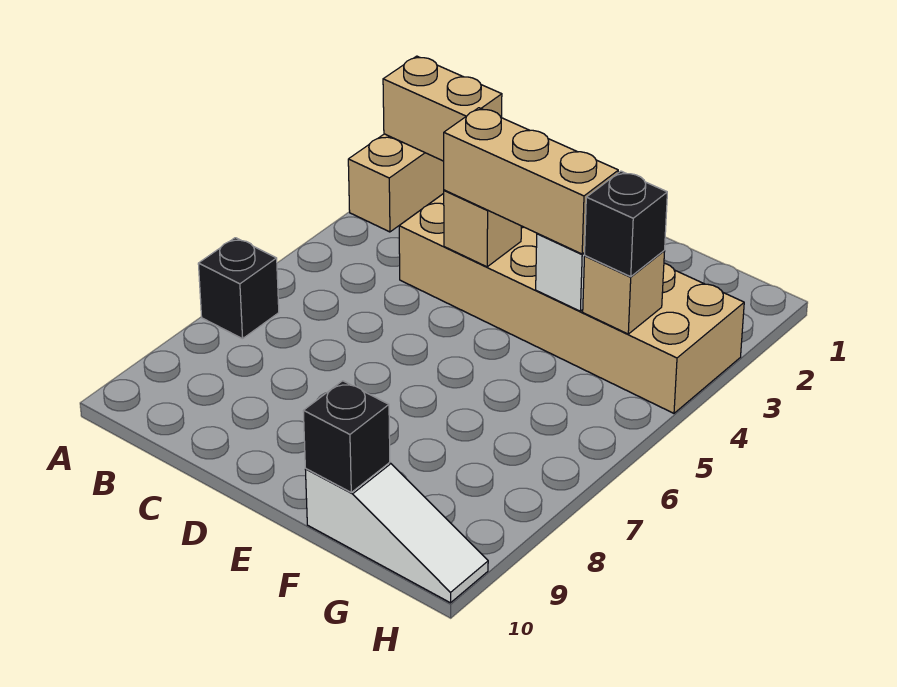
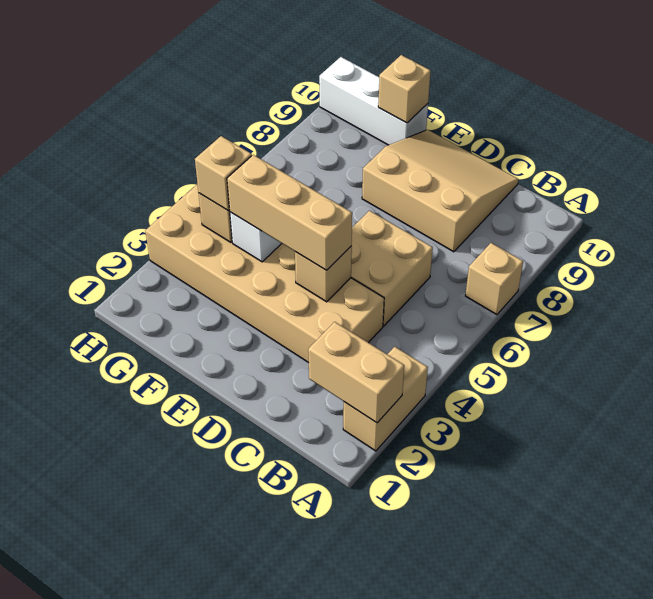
black brick A7 level 1 -> tan brick A7 level 1
none -> tan brick C5:D6 level 1
none -> tan slope C8:E10 level 1 top 8
white slope F10:H10 level 1 top F -> white brick F10:H10 level 1
black brick F10 level 2 -> tan brick F10 level 2
black brick G4 level 3 -> tan brick G4 level 3

